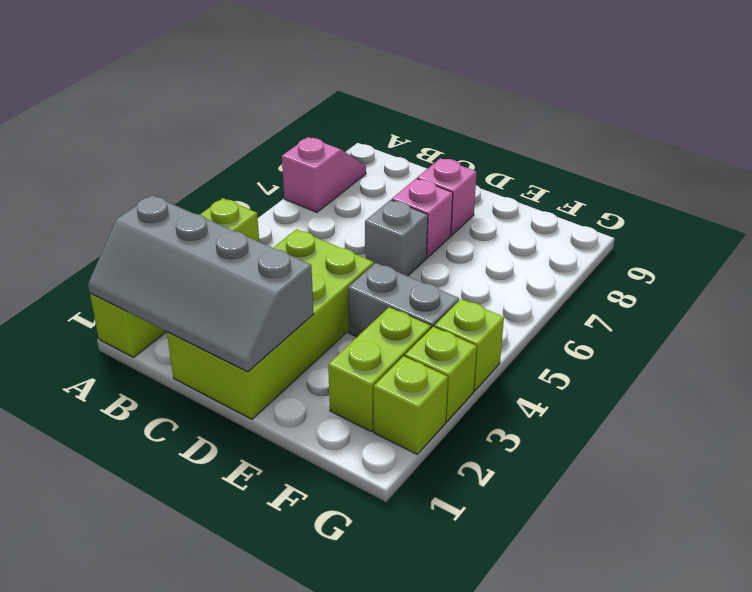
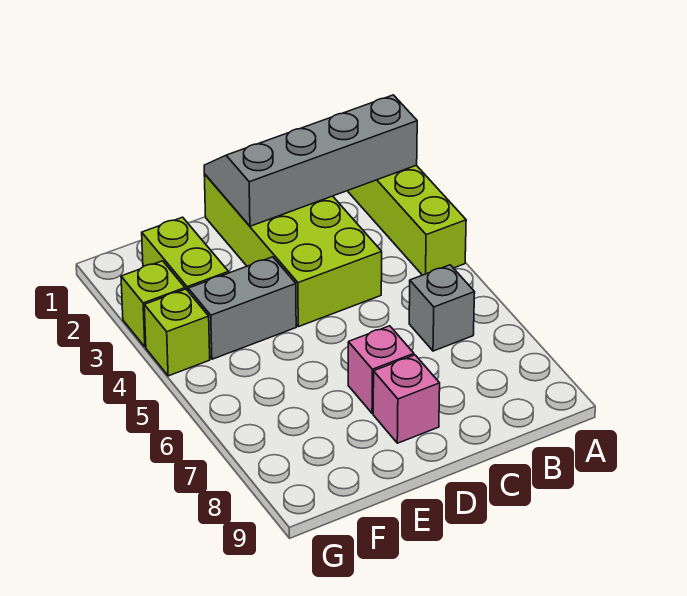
pink slope A7:A8 level 1 top 7 -> none
grey brick D6 level 1 -> grey brick B6 level 1
lime brick G2 level 1 -> none

